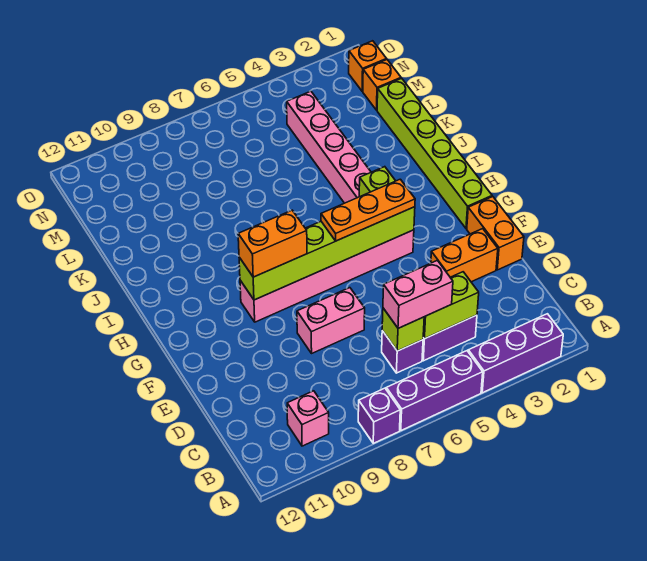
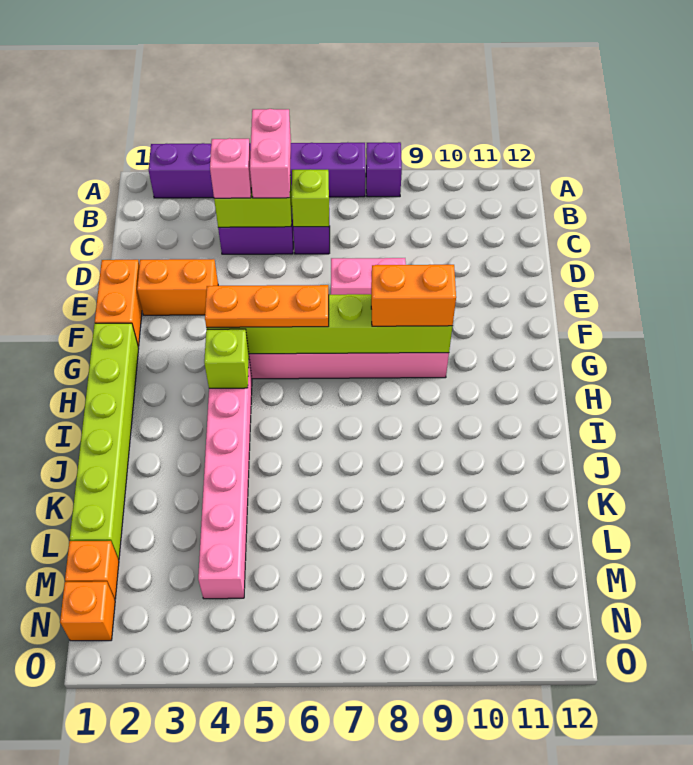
pink brick B10 level 1 -> pink brick C4 level 3
pink brick C5:C6 level 3 -> pink brick B5:C5 level 3

